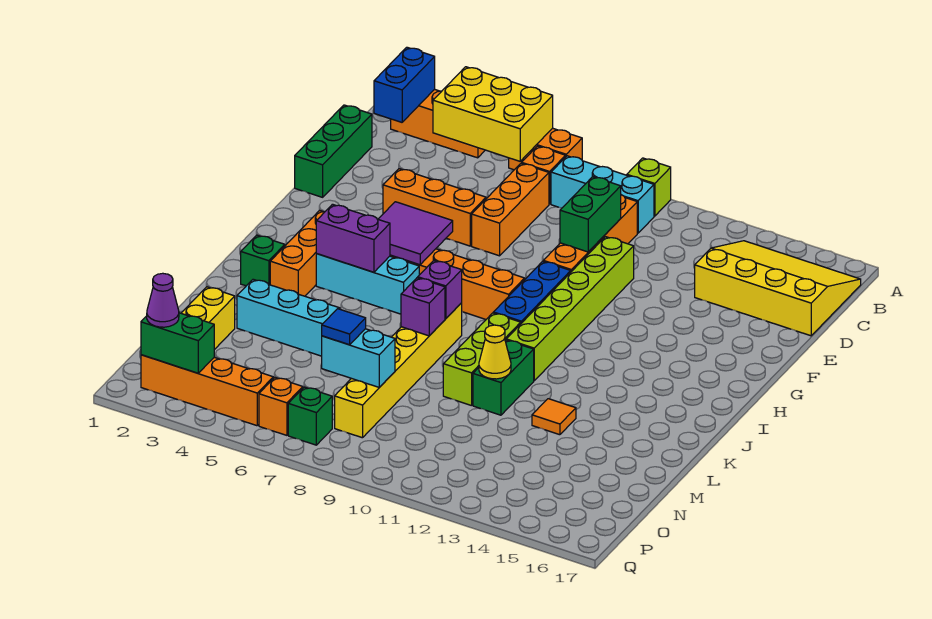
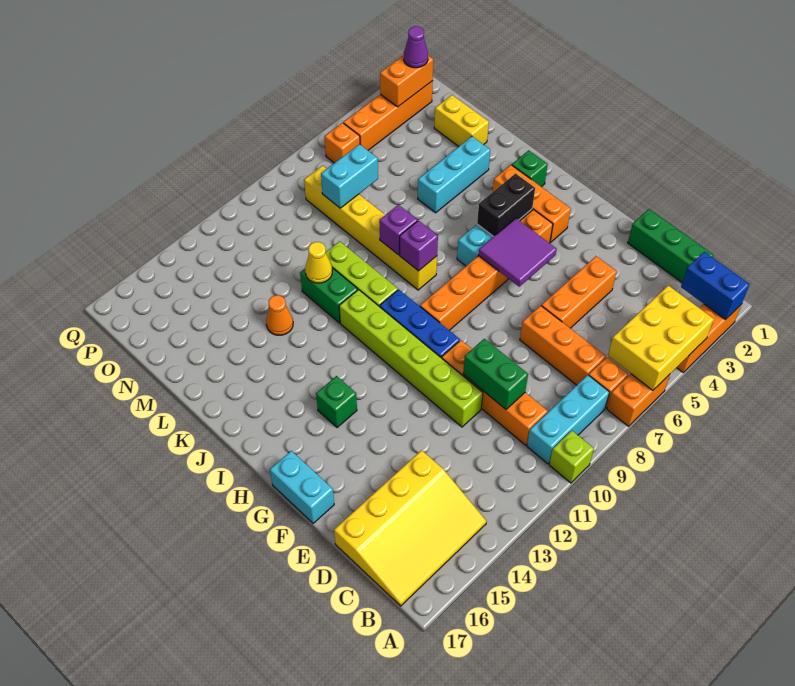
none -> cyan brick F17:G17 level 1
purple brick I4:I5 level 2 -> black brick I4:I5 level 2
orange tile L13 level 1 -> orange cone L13 level 1
blue tile N7 level 3 -> none
green brick P2:P3 level 2 -> orange brick P2:P3 level 2
green brick P7 level 1 -> green brick H14 level 1

